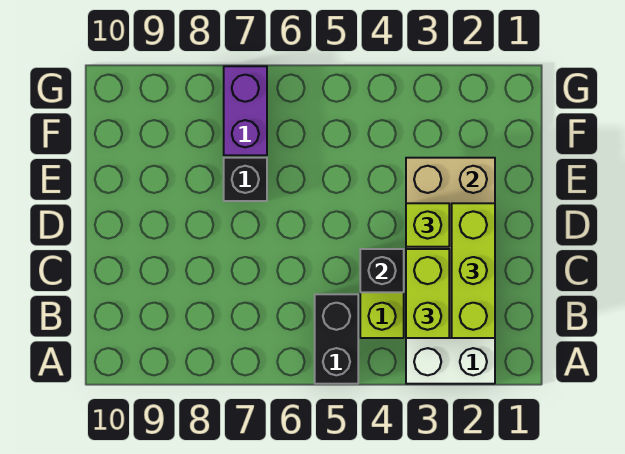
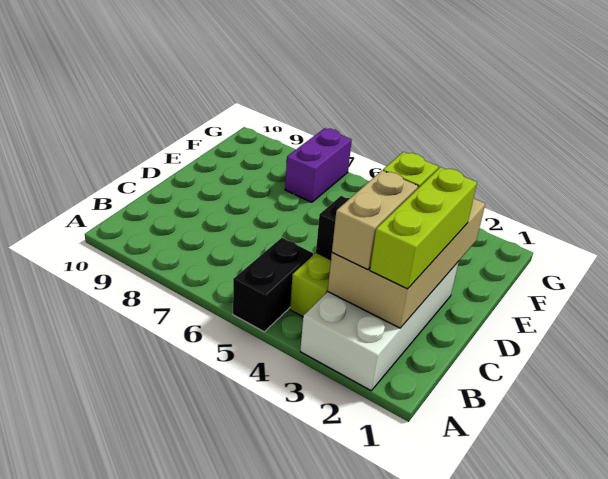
lime brick B3:C3 level 3 -> tan brick B3:C3 level 3
black brick E7 level 1 -> none

